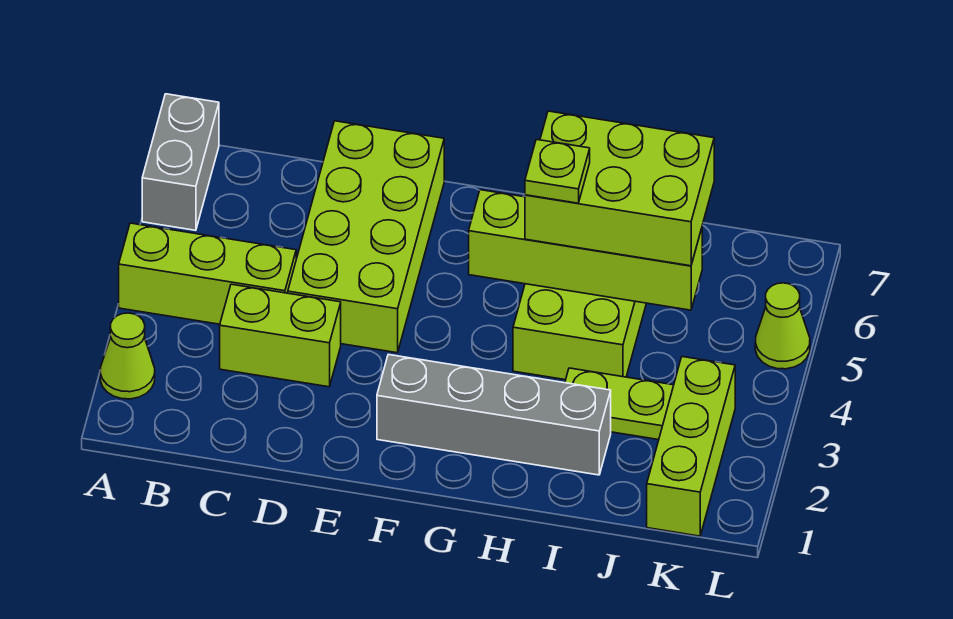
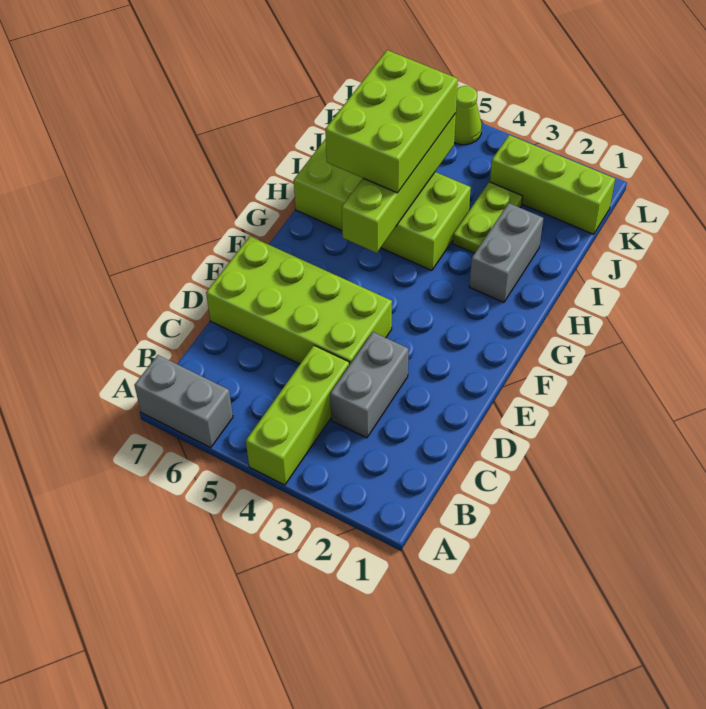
lime cone A2 level 1 -> none
lime brick C3:D3 level 1 -> grey brick C3:D3 level 1
grey brick F2:I2 level 1 -> grey brick H2:I2 level 1
lime plate H5 level 4 -> none

